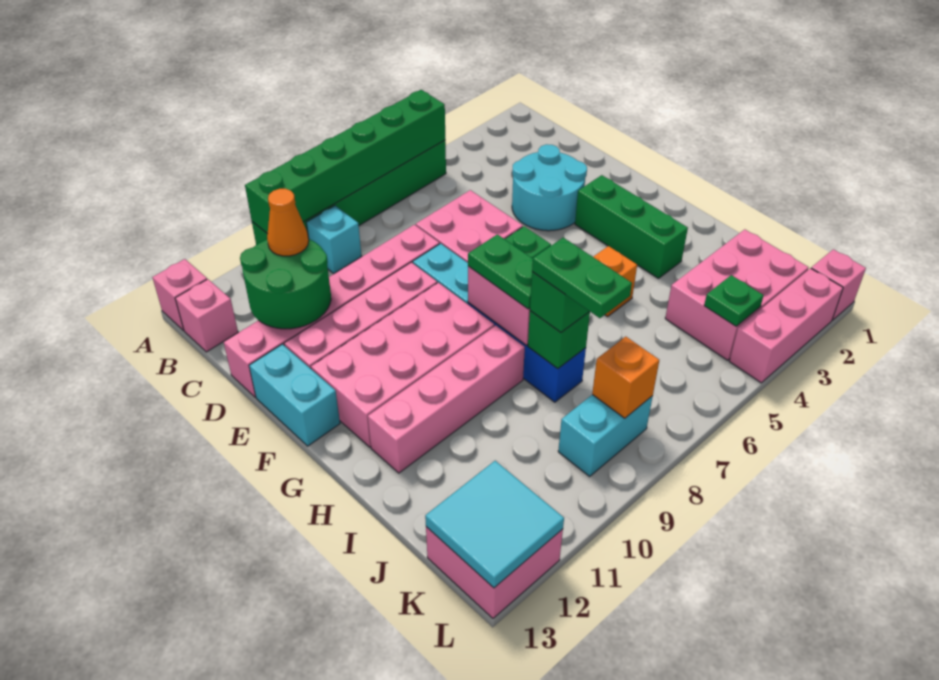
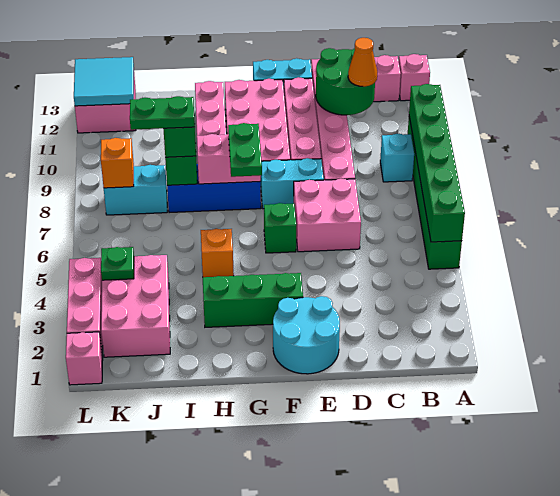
cyan round brick D3:E4 level 1 -> cyan round brick E1:F2 level 1
green plate G8:H8 level 3 -> green plate G7:G8 level 3
cyan brick K8:K9 level 1 -> cyan brick J8:K8 level 1

